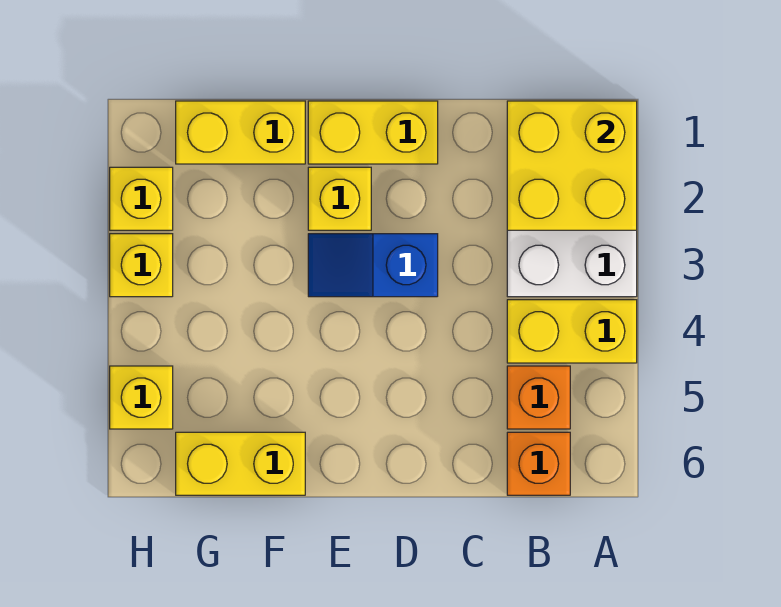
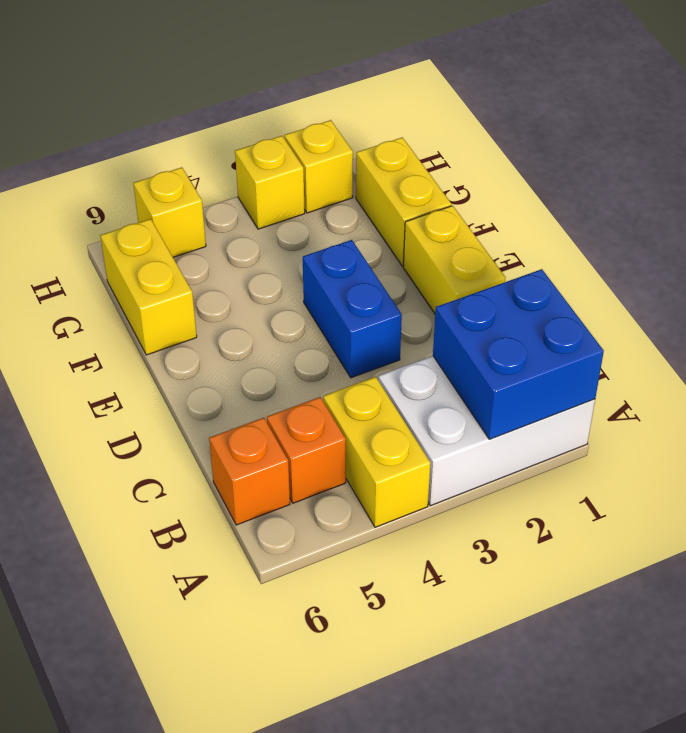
yellow brick A1:B2 level 2 -> blue brick A1:B2 level 2
blue slope D3:E3 level 1 top D -> blue brick D3:E3 level 1
yellow brick E2 level 1 -> none

